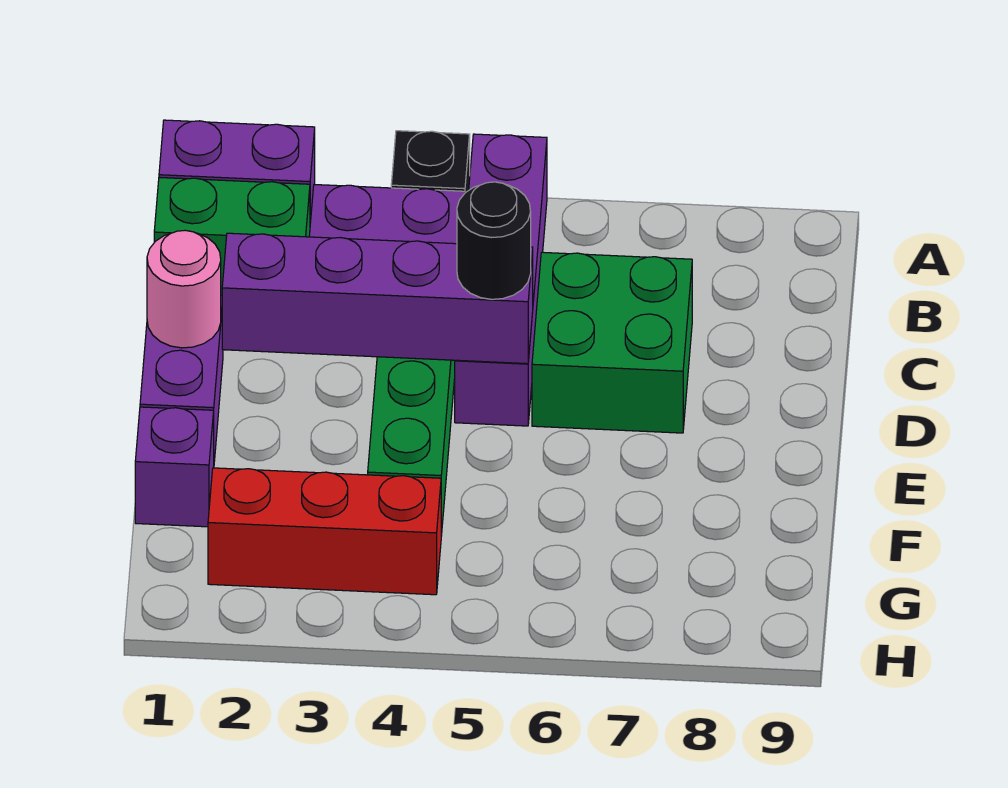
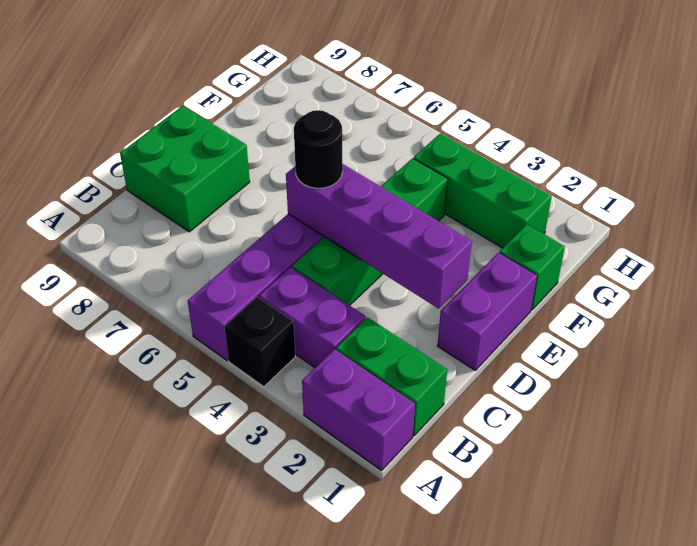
green brick C6:D7 level 1 -> green brick C8:D9 level 1
pink round brick D1 level 2 -> none
purple brick F1 level 1 -> green brick F1 level 1
red brick G2:G4 level 1 -> green brick G2:G4 level 1

